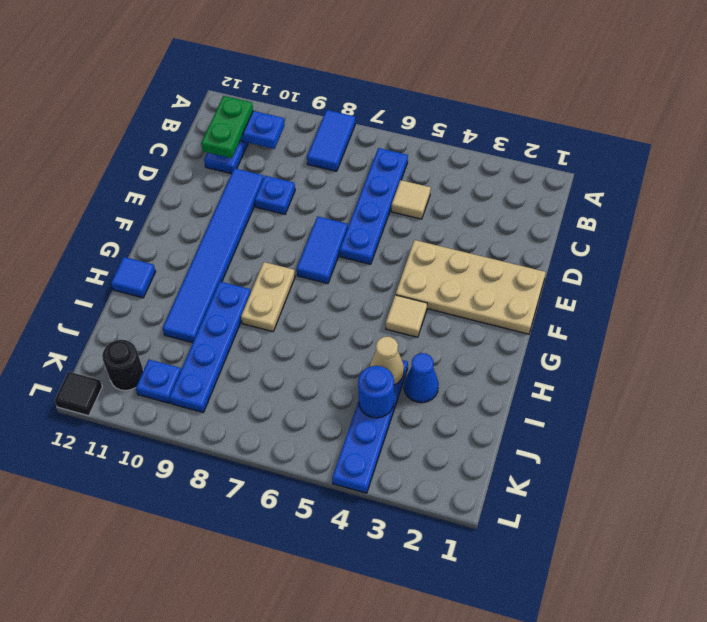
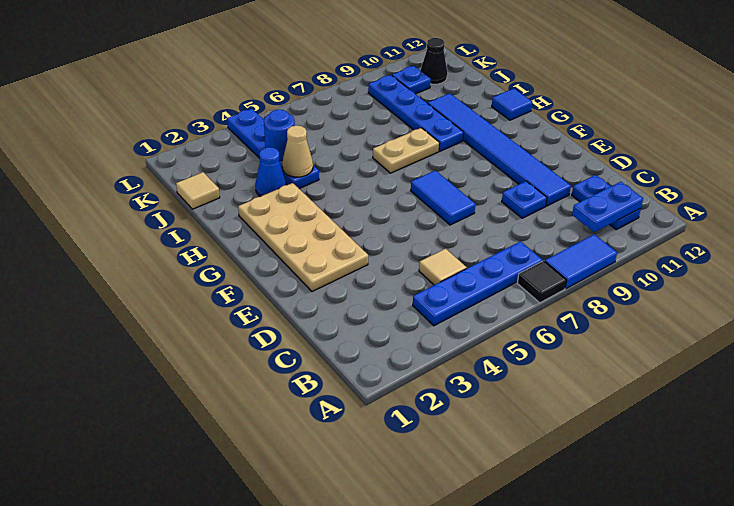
blue tile A8:B8 level 1 -> blue tile A8:A9 level 1
blue plate B6:E6 level 1 -> blue plate B4:B7 level 1
green plate B11:C11 level 3 -> none
tan plate E1:F4 level 1 -> tan plate E2:H3 level 1
tan tile G4 level 1 -> tan tile J1 level 1
tan plate G8:H8 level 1 -> tan plate H7:H8 level 1
black round brick K11 level 1 -> black cone K11 level 1
black tile L12 level 1 -> black tile A7 level 1

